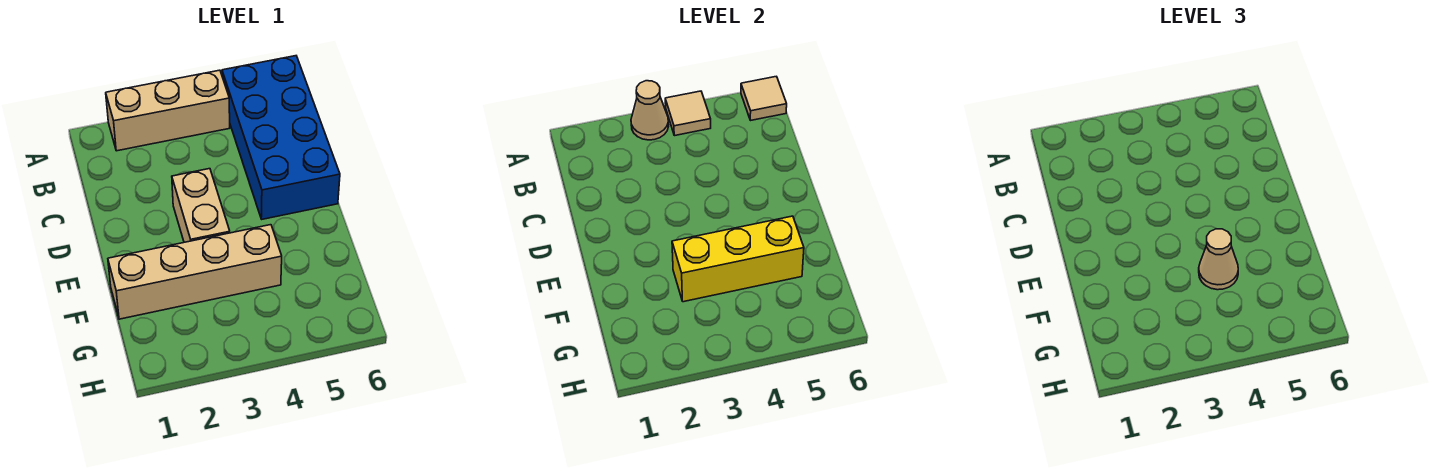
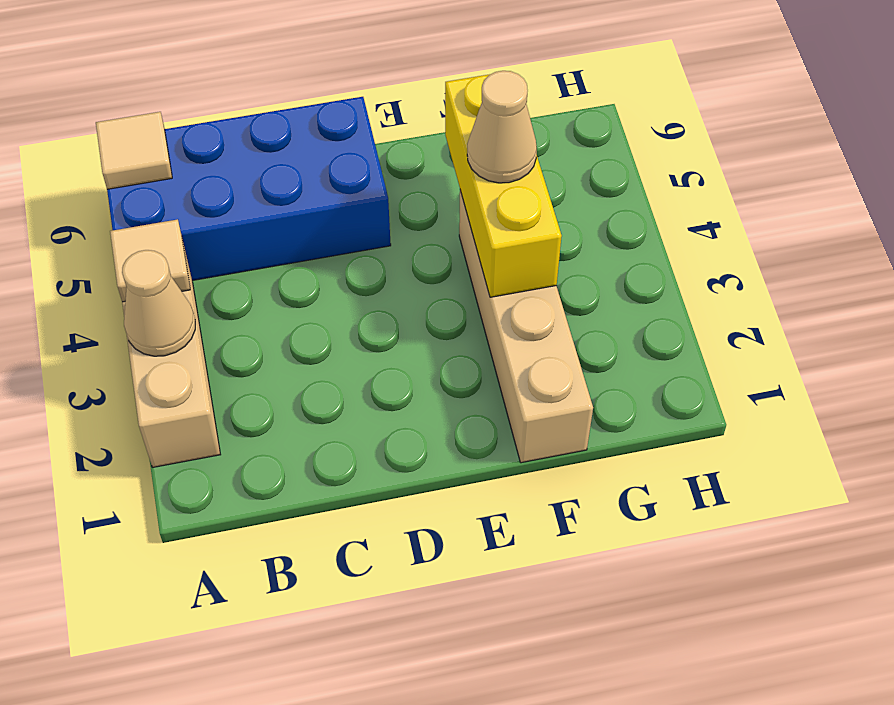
tan brick D3:E3 level 1 -> none

